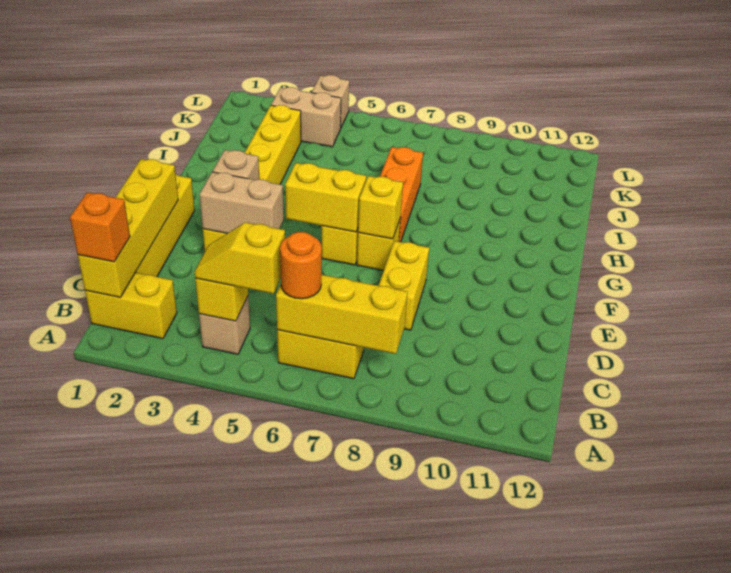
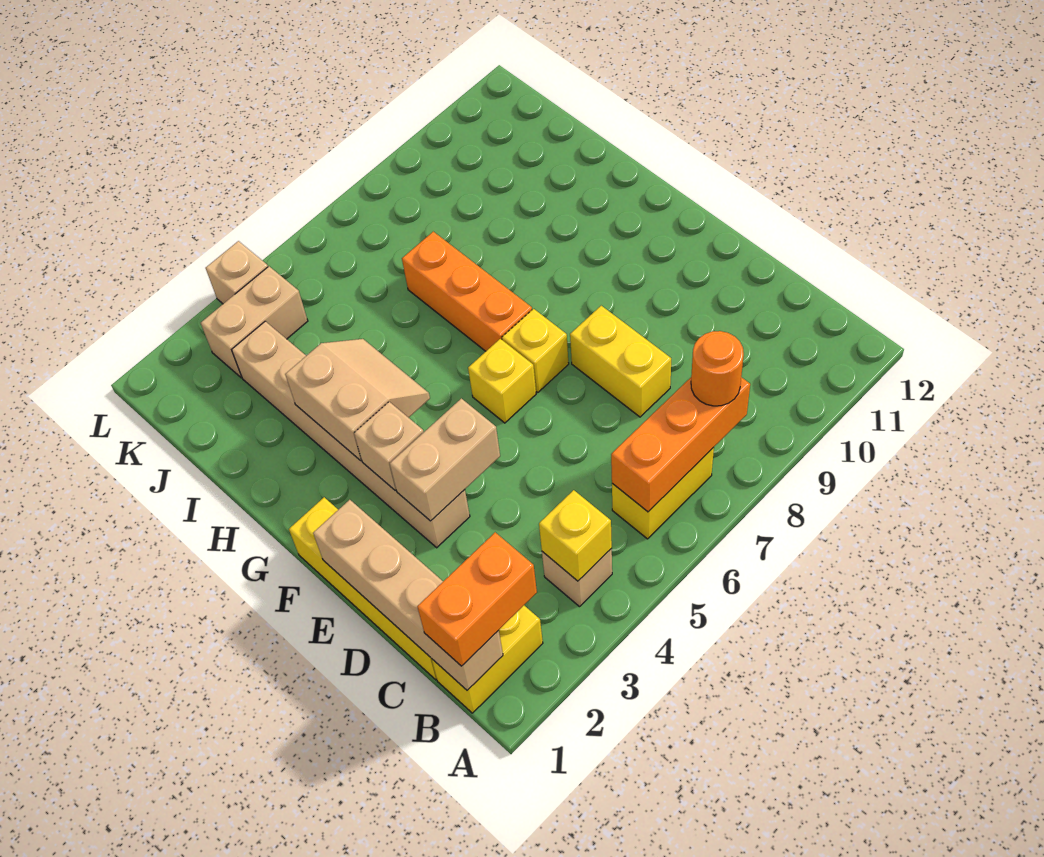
yellow brick B1:E1 level 2 -> tan brick B1:E1 level 2
orange brick B1 level 3 -> orange brick B1:B2 level 3
yellow slope B4:B5 level 3 top 5 -> none
yellow brick B6:B8 level 2 -> orange brick B6:B8 level 2
orange round brick B6 level 3 -> orange round brick B8 level 3
yellow brick E3:J3 level 1 -> tan brick E3:J3 level 1
yellow brick F5:F6 level 2 -> none
yellow brick F7 level 2 -> none
none -> tan slope G3:H4 level 2 top 3

